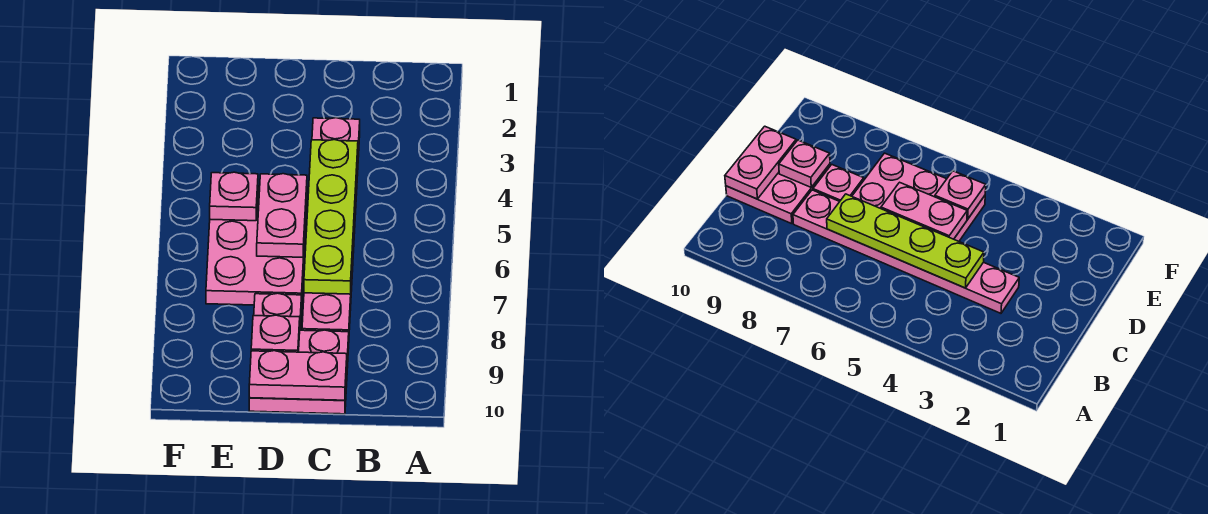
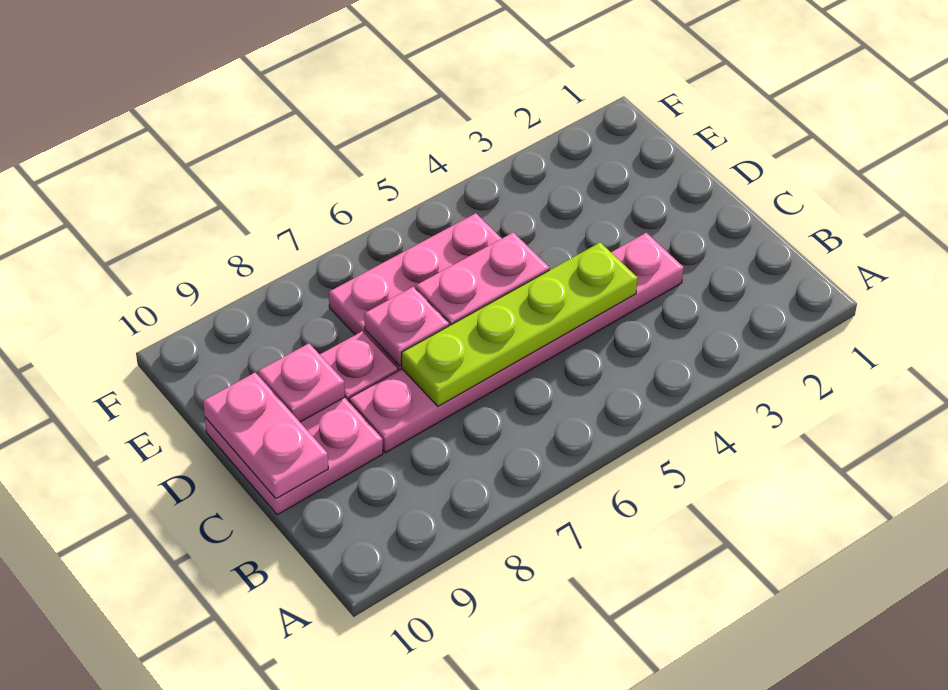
pink plate E5 level 2 -> pink plate D7 level 2

